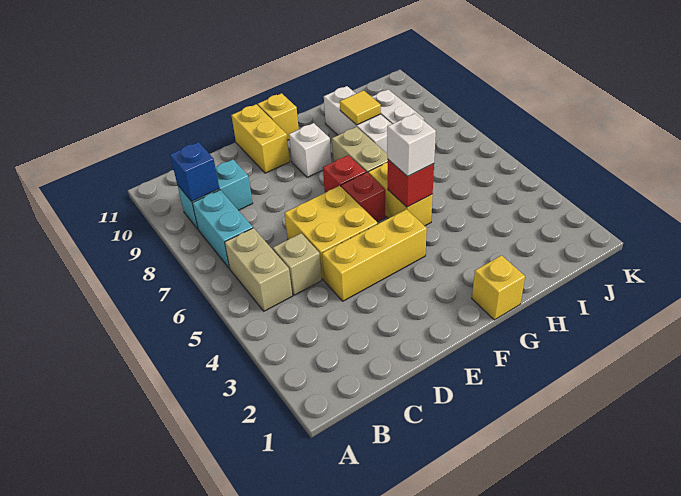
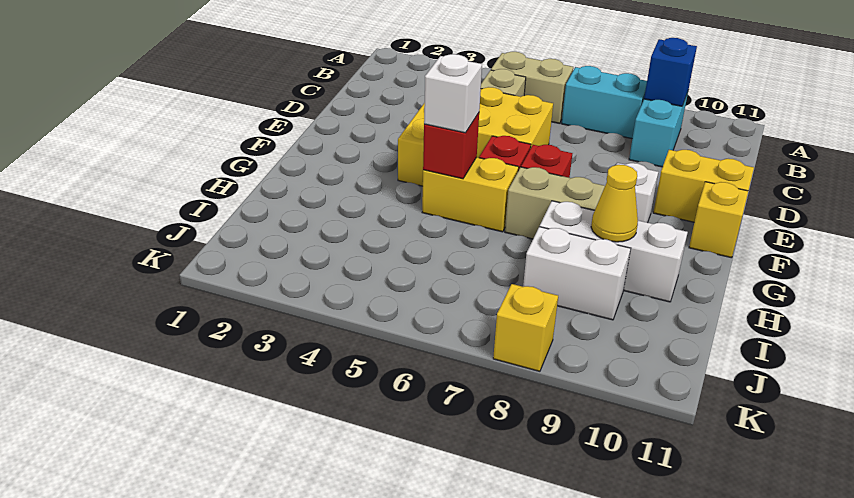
yellow brick G1 level 1 -> yellow brick K8 level 1
yellow tile H9 level 2 -> yellow cone H9 level 2

